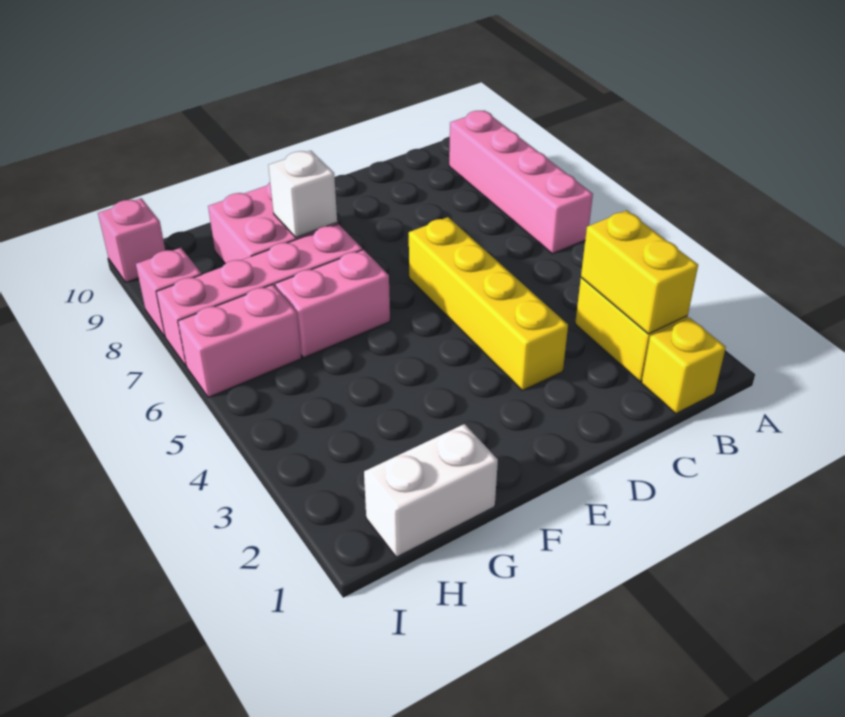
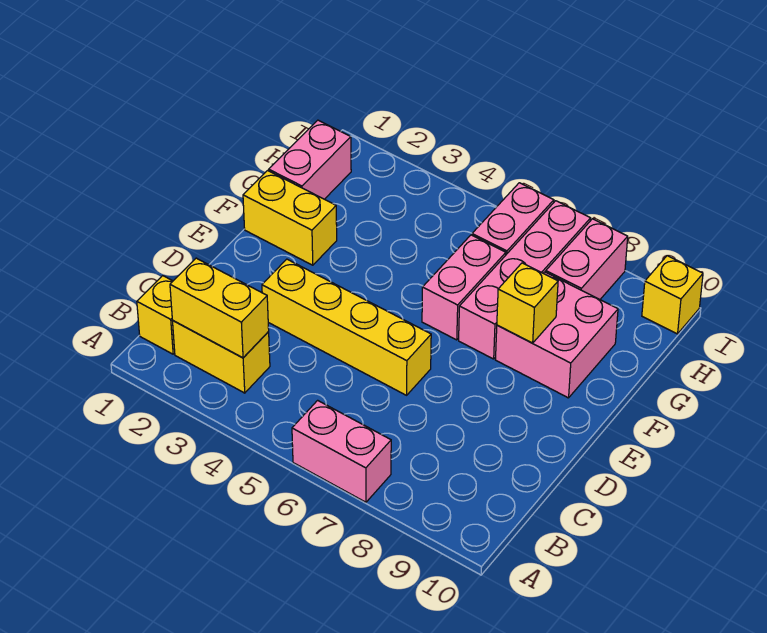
pink brick A6:A9 level 1 -> pink brick A6:A7 level 1
none -> yellow brick F1:F2 level 1
white brick F8 level 2 -> yellow brick F8 level 2
white brick G1:H1 level 1 -> pink brick G1:H1 level 1
pink brick I8 level 1 -> pink brick H8:I8 level 1
pink brick I10 level 1 -> yellow brick I10 level 1

